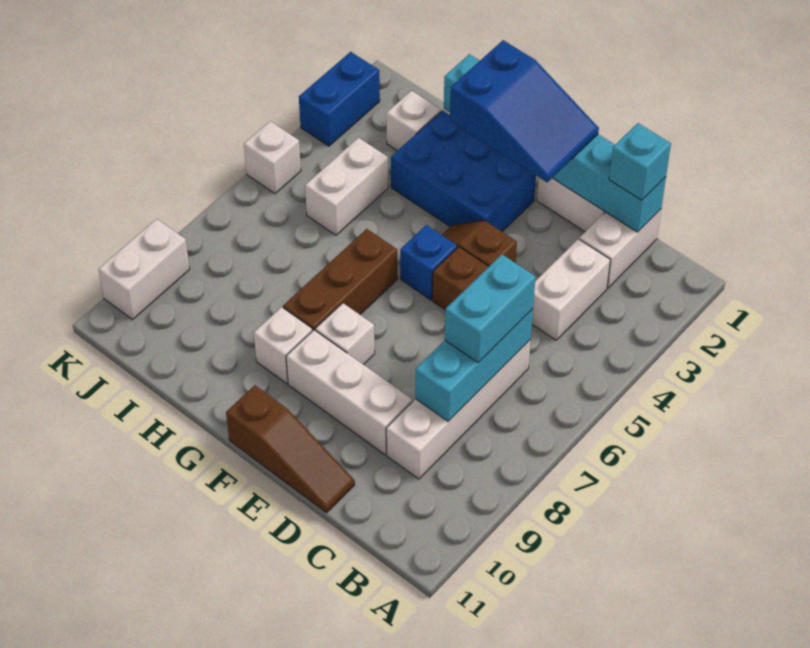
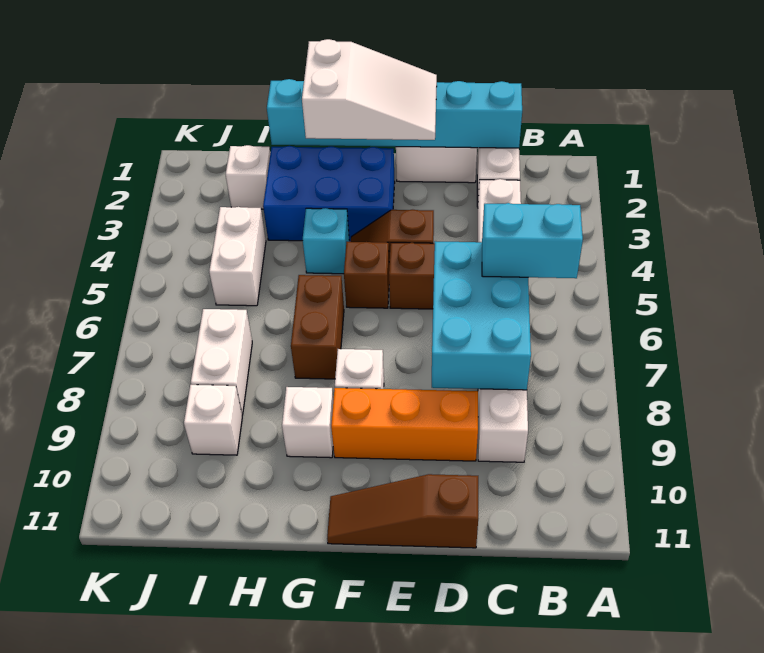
cyan brick C1 level 3 -> cyan brick G4 level 1
cyan brick C6:C8 level 2 -> cyan brick C6:D8 level 2
cyan brick C6:C7 level 3 -> cyan brick B6:C6 level 3
white brick D9:F9 level 1 -> orange brick D9:F9 level 1
brown slope D11:F11 level 1 top F -> brown slope D11:F11 level 1 top D
blue slope E1:G2 level 3 top G -> white slope E1:G2 level 3 top G
blue brick F5 level 1 -> brown brick F5 level 1
brown brick G6:G8 level 1 -> brown brick G6:G7 level 1
blue brick K2:K3 level 1 -> none
white brick K5 level 1 -> white brick I9 level 1
white brick K9:K10 level 1 -> white brick I7:I8 level 1

